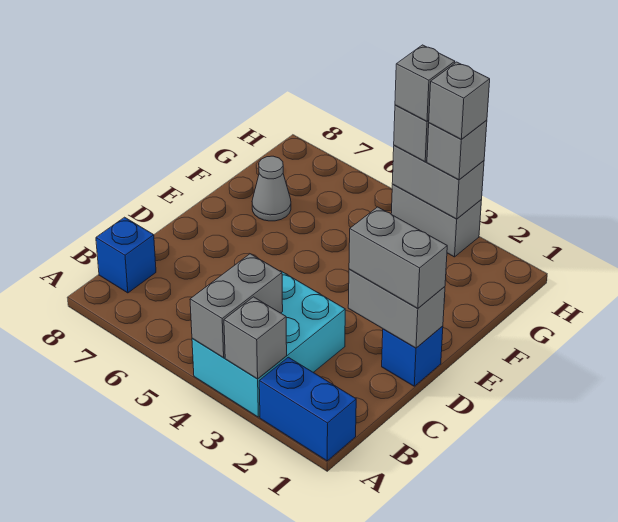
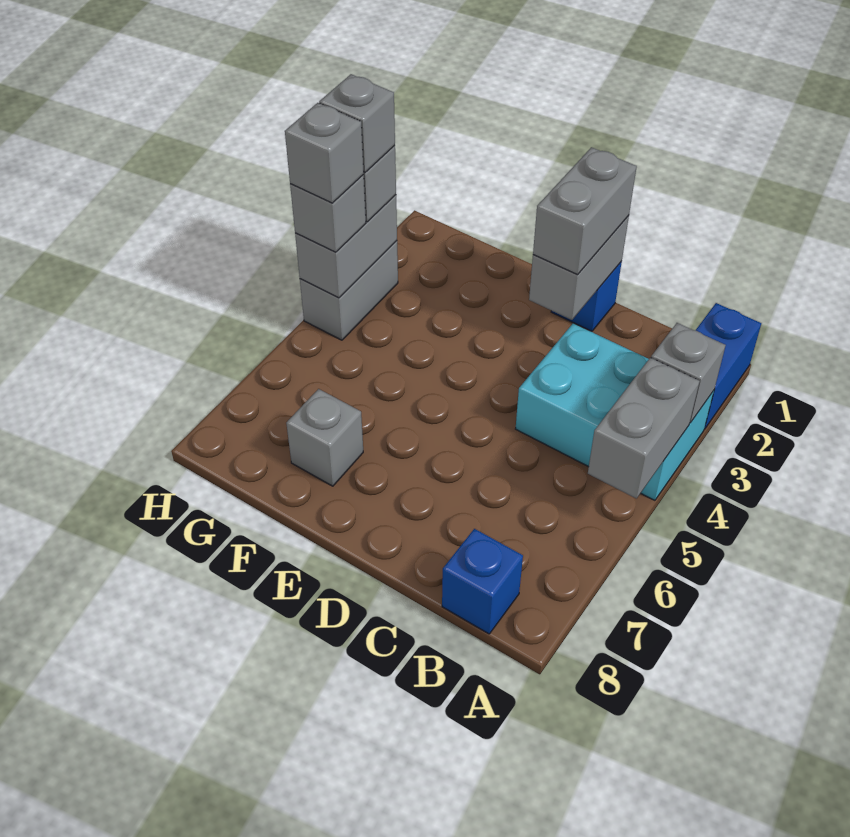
grey brick A4:B4 level 2 -> grey brick A4:A5 level 2
grey cone F7 level 1 -> grey brick F7 level 1

